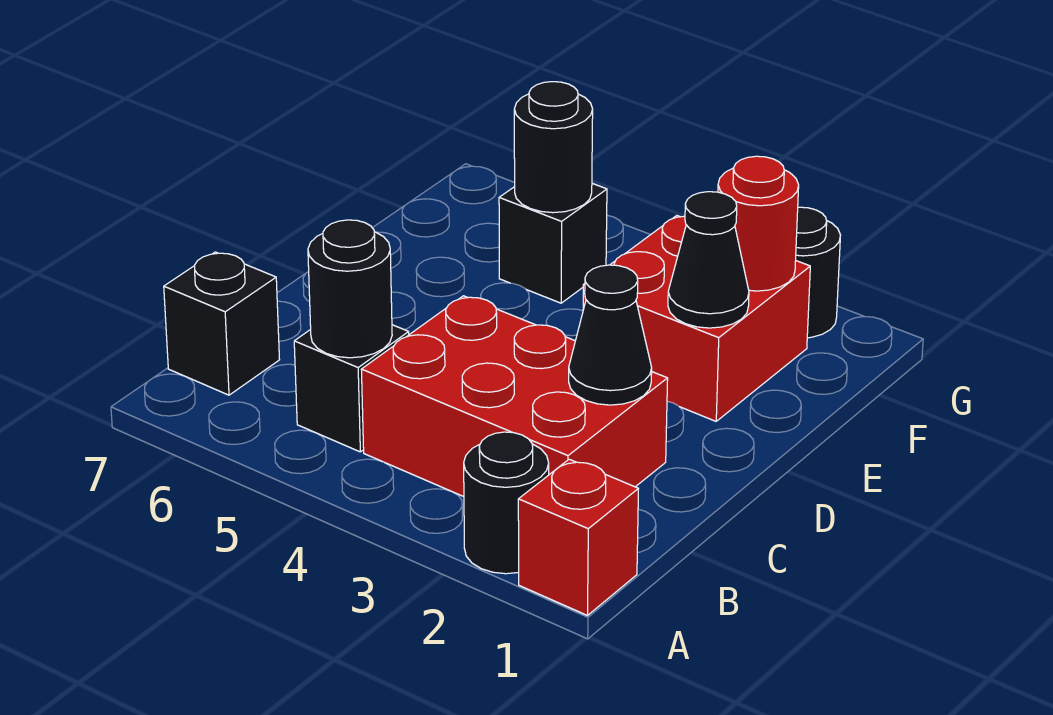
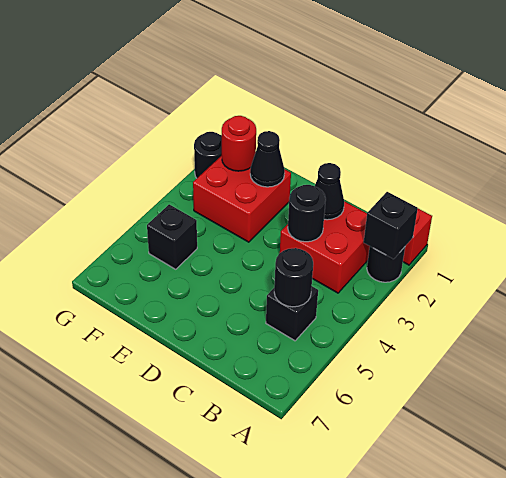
red brick B2:C4 level 1 -> red brick B2:C3 level 1
black brick B7 level 1 -> black brick A2 level 2
black round brick F5 level 2 -> black round brick C3 level 2

